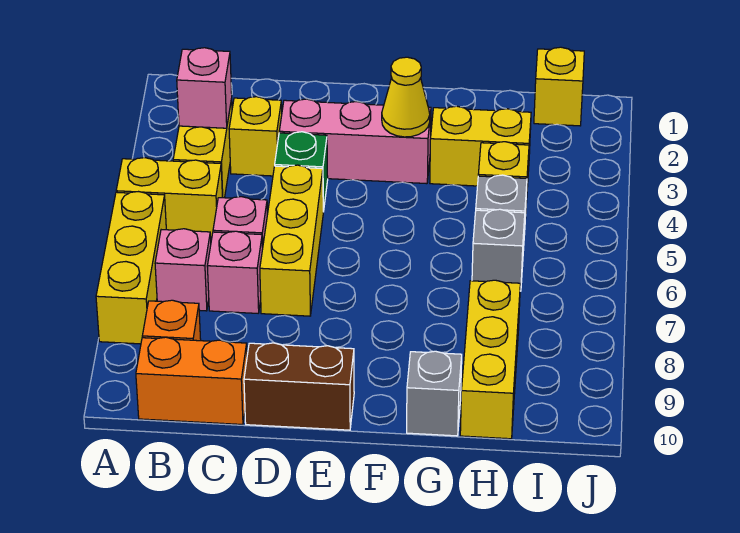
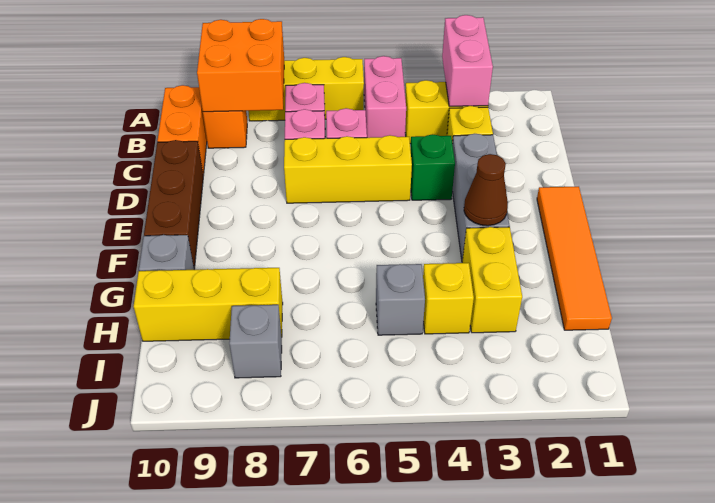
yellow brick A5:B5 level 1 -> pink brick A5:B5 level 1
none -> orange brick A8:B9 level 2
pink brick B3 level 2 -> pink brick A3:B3 level 2
pink brick D3:F3 level 1 -> grey brick D3:F3 level 1
brown brick D10:E10 level 1 -> brown brick D10:F10 level 1
none -> orange tile E1:H1 level 1
yellow cone F3 level 2 -> brown cone F3 level 2
grey brick H6 level 1 -> grey brick I8 level 1
yellow brick I1 level 1 -> none

